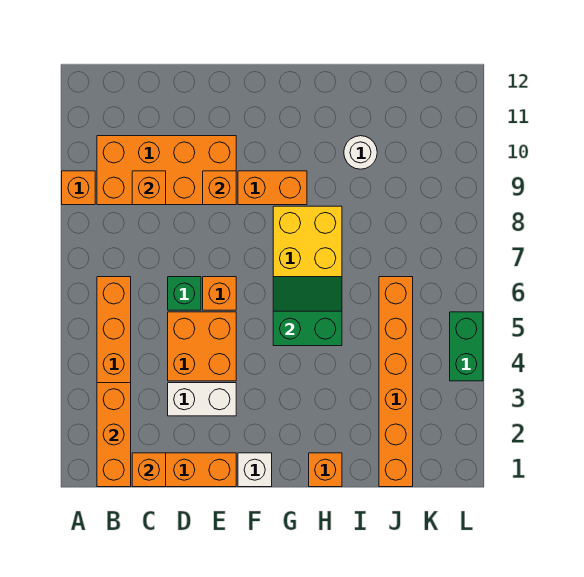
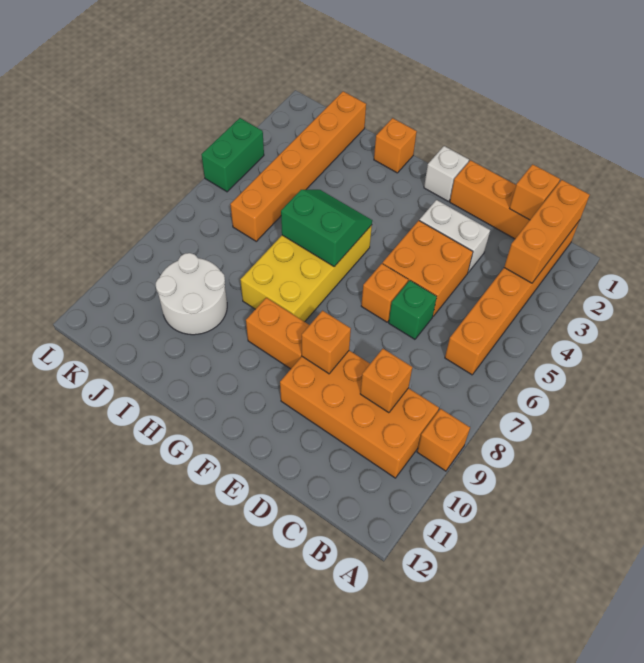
green slope G5:H6 level 2 top 5 -> green slope G5:H6 level 2 top 6
white round brick I10 level 1 -> white round brick I9:J10 level 1

